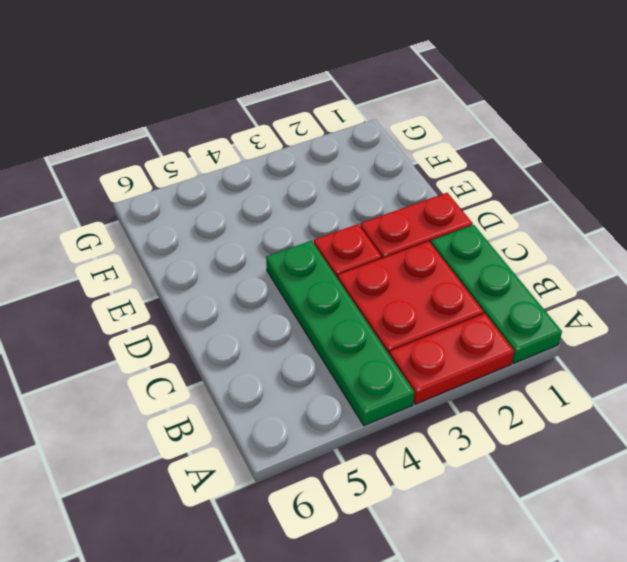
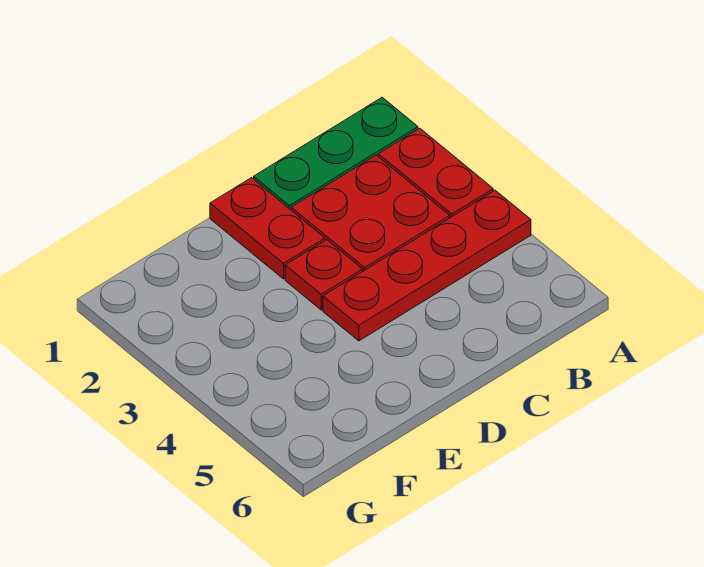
green plate A4:D4 level 1 -> red plate A4:D4 level 1

